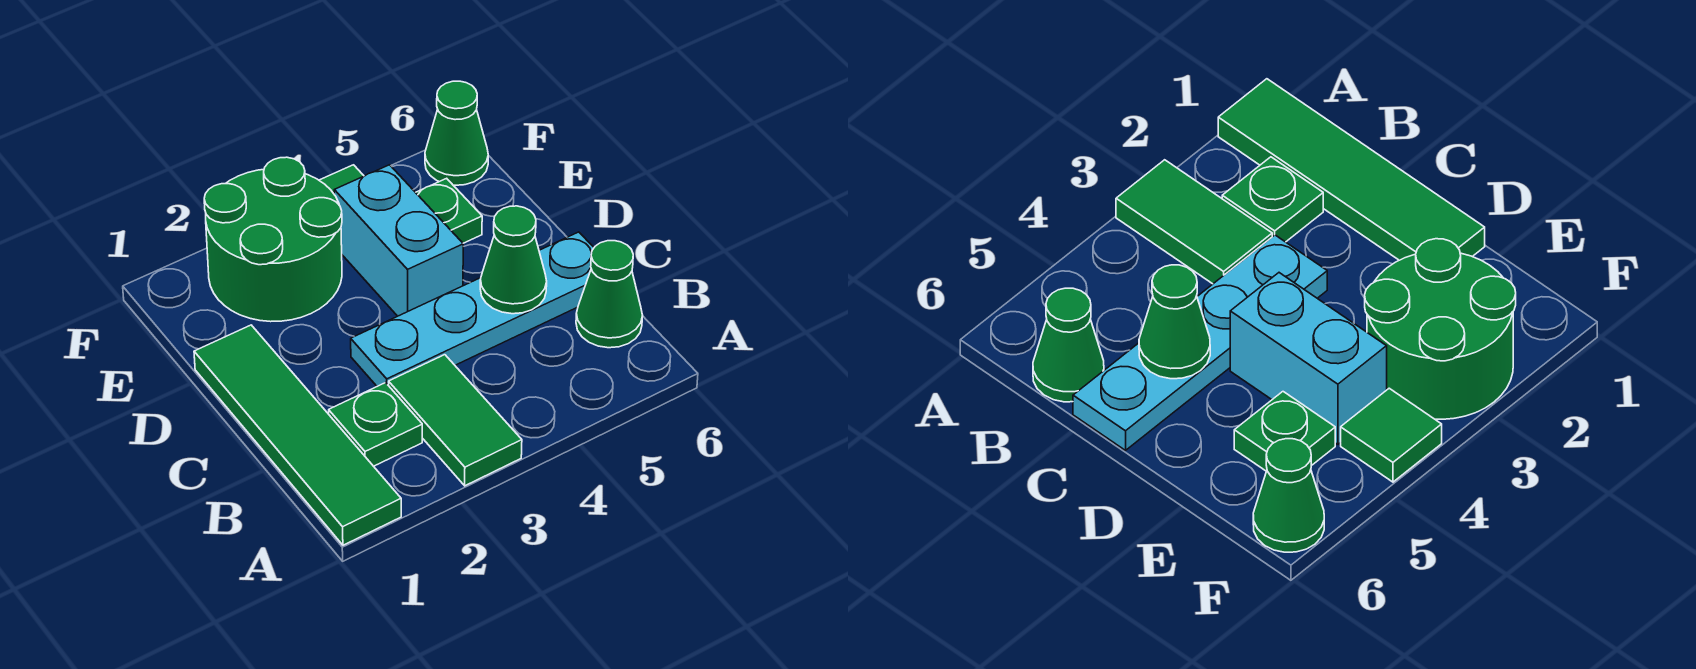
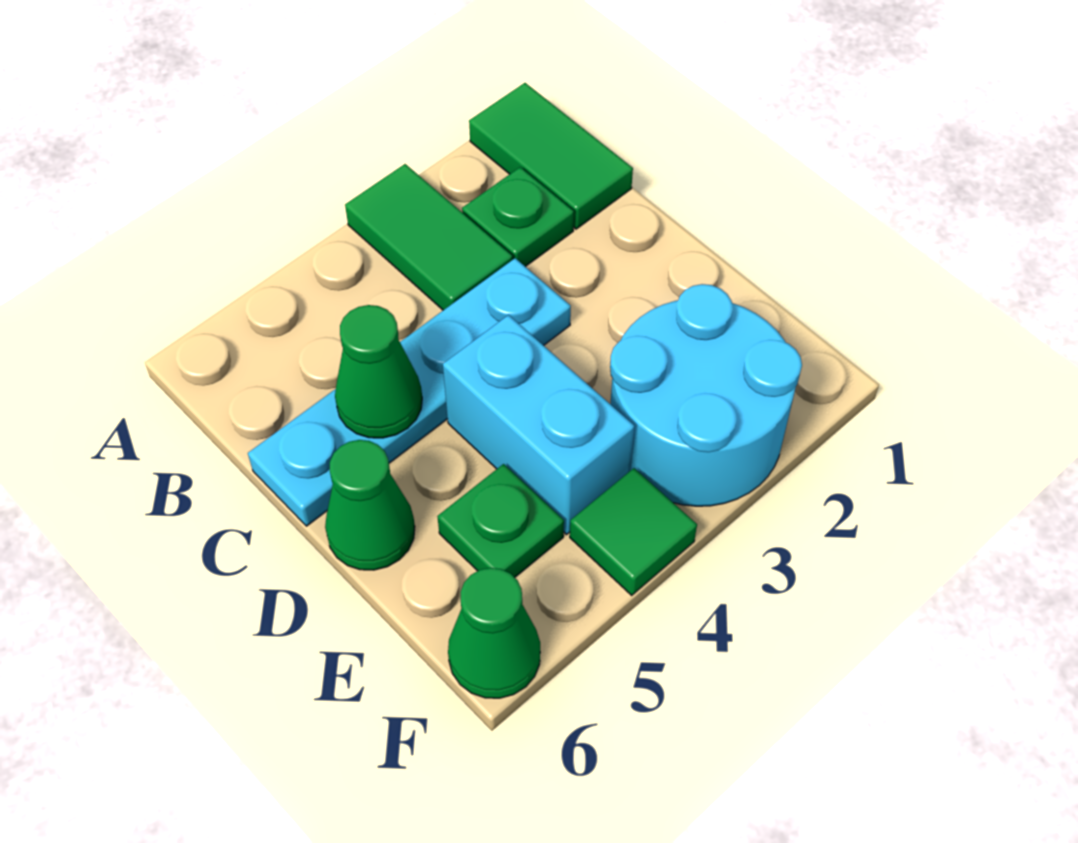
green tile A1:D1 level 1 -> green tile A1:B1 level 1
green cone B6 level 1 -> green cone D6 level 1
green round brick E2:F3 level 1 -> cyan round brick E2:F3 level 1

